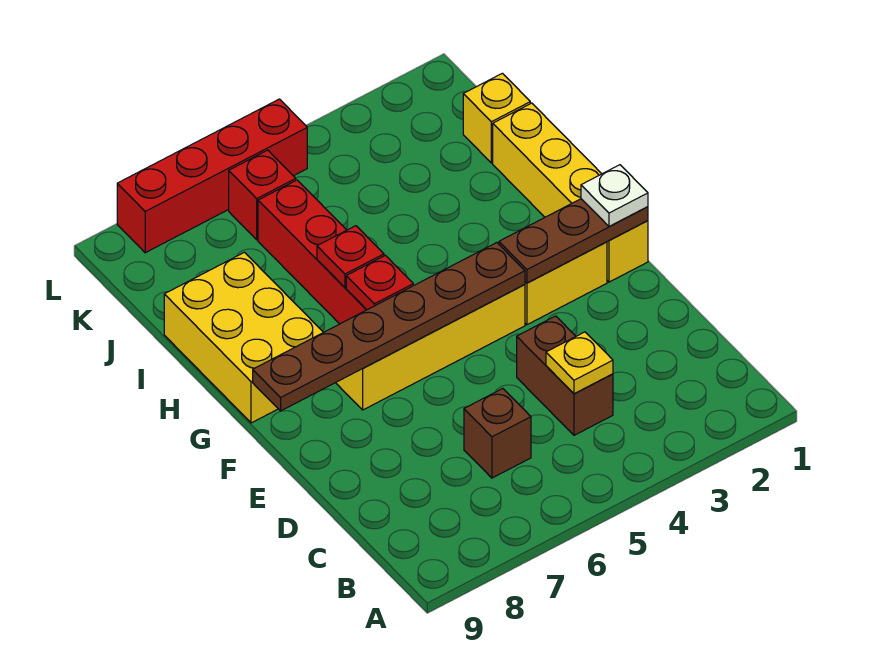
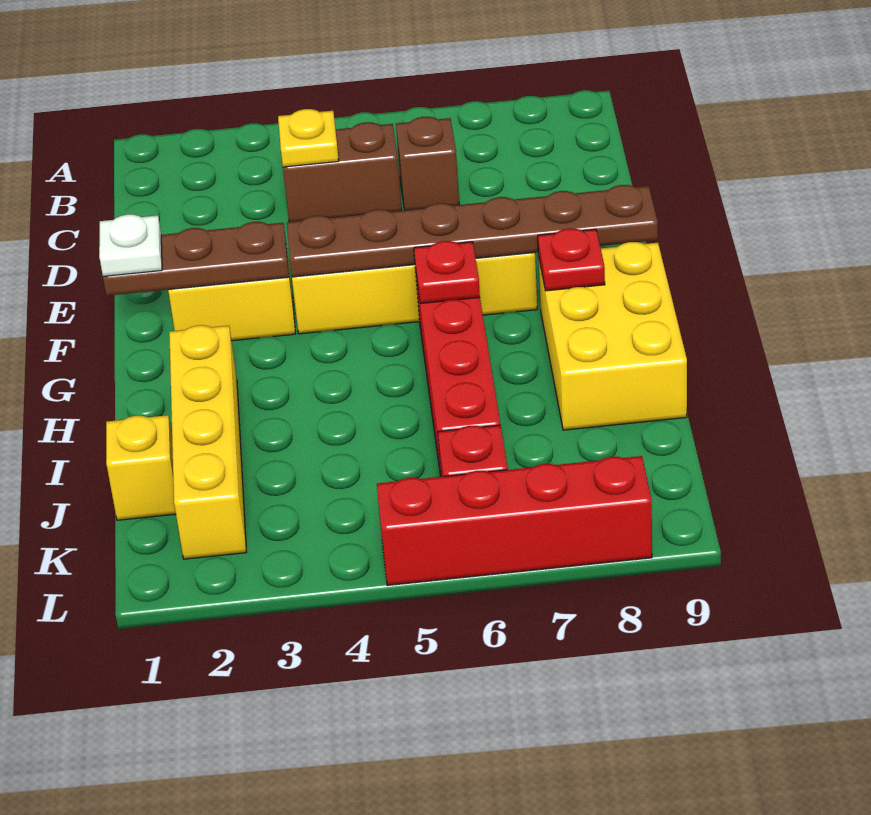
brown brick C4:D4 level 1 -> brown brick C4:C5 level 1
yellow brick F1:I1 level 1 -> yellow brick H2:K2 level 1
red plate H6 level 2 -> red plate G8 level 2

